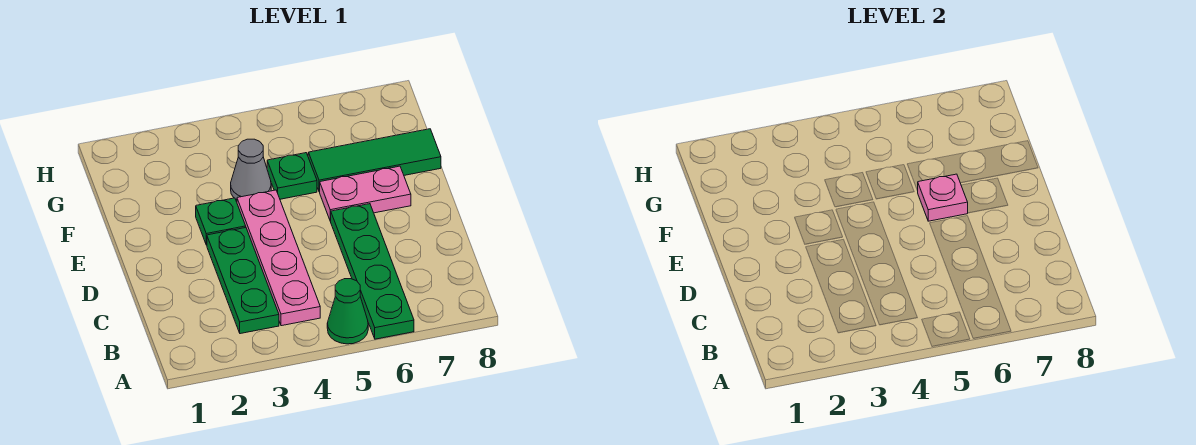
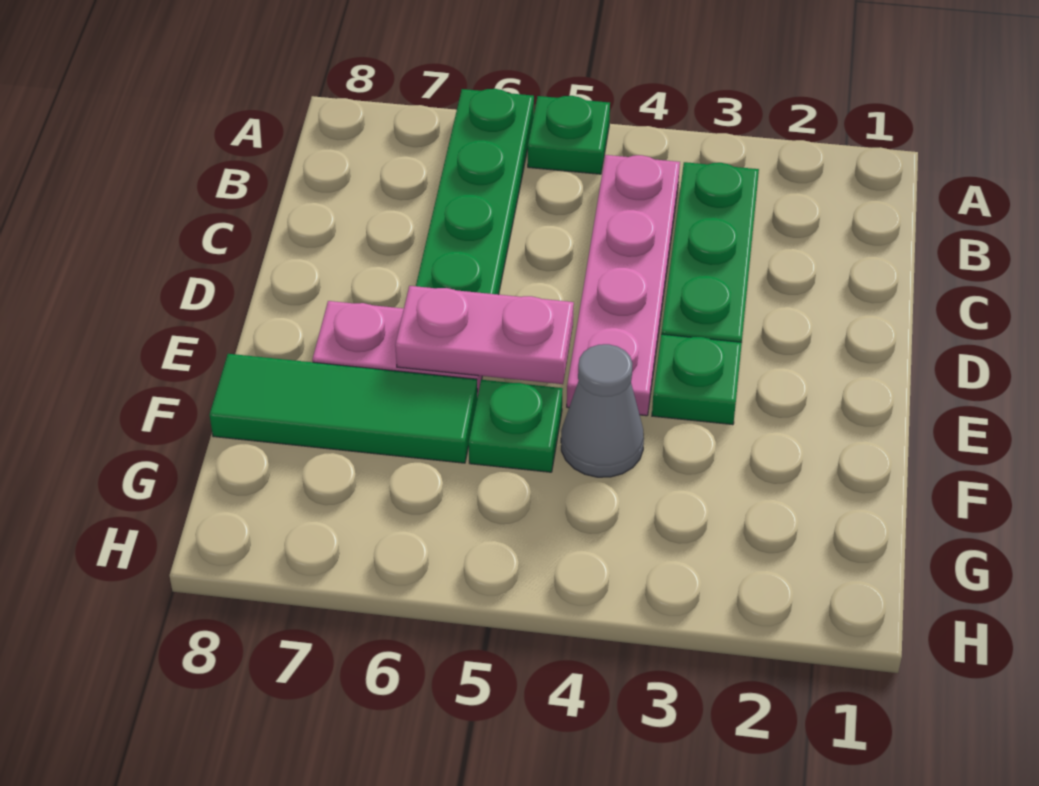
green cone A5 level 1 -> green plate A5 level 1
pink plate E6 level 2 -> pink plate E5:E6 level 2

